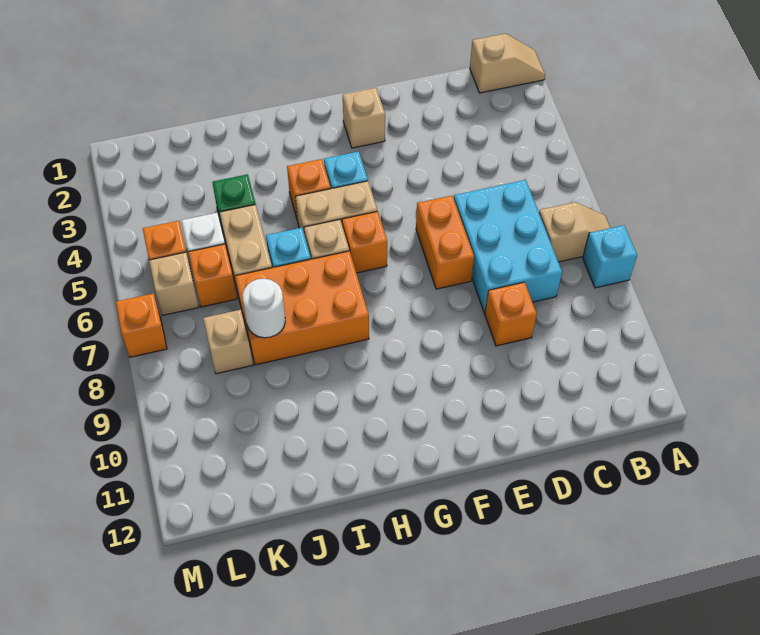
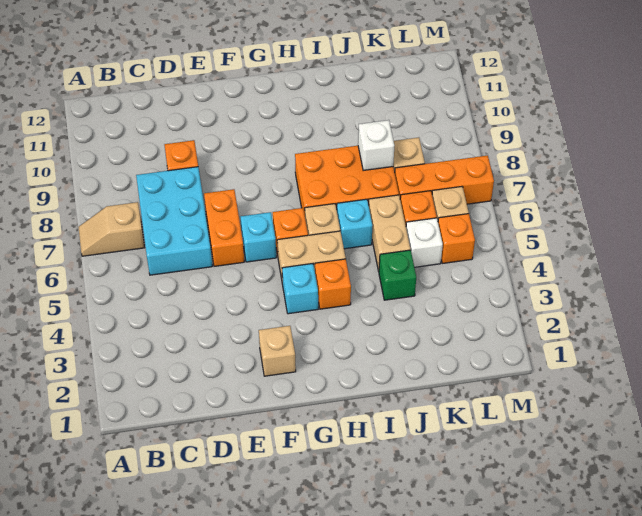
tan slope A1:B1 level 1 top B -> none
cyan brick A8 level 1 -> cyan brick F6 level 1
white round brick J8 level 2 -> white brick J8 level 2
orange brick M7 level 1 -> orange brick K7:M7 level 1

